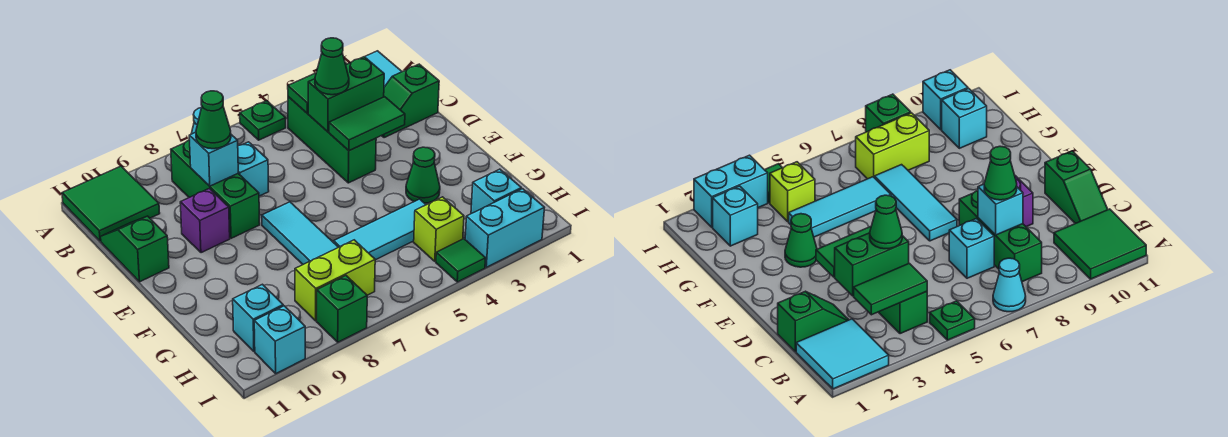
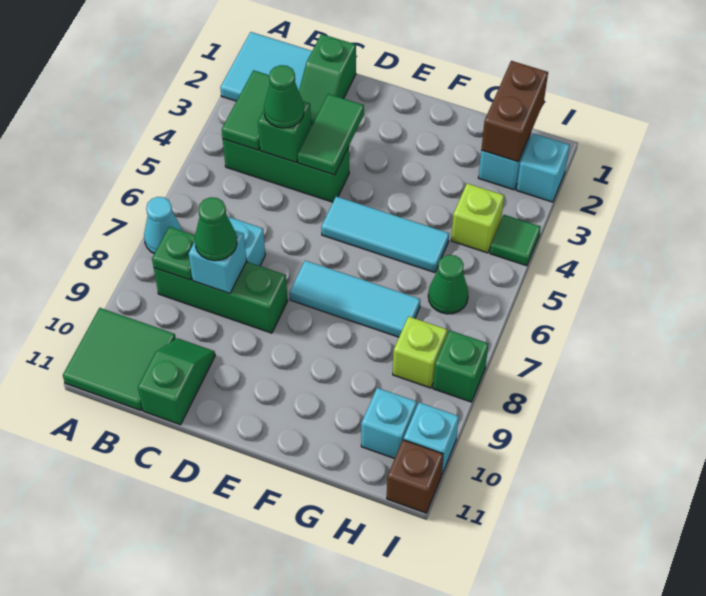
green plate A5 level 1 -> green plate B8 level 2
green brick C3:C4 level 2 -> green brick C4 level 2
green slope C11:D11 level 1 top D -> green slope C10:C11 level 1 top 11
purple brick D9 level 1 -> none
green cone F3 level 1 -> green cone H6 level 1
cyan tile G4:G6 level 1 -> cyan tile E5:G5 level 1
none -> brown brick H1:H2 level 2
lime brick H7:H8 level 1 -> lime brick H8 level 1
cyan brick I2:I3 level 1 -> cyan brick I2 level 1
none -> brown brick I11 level 1

